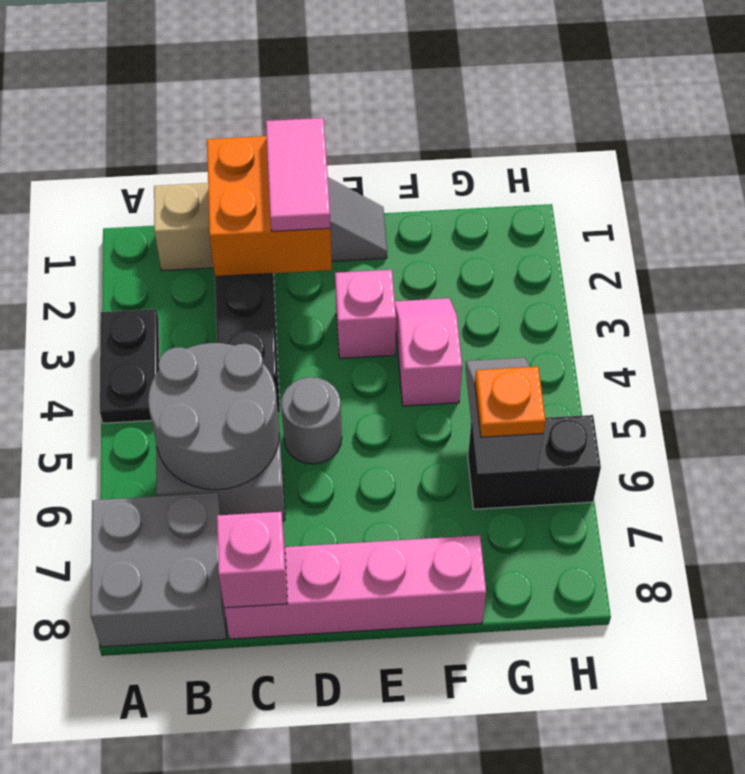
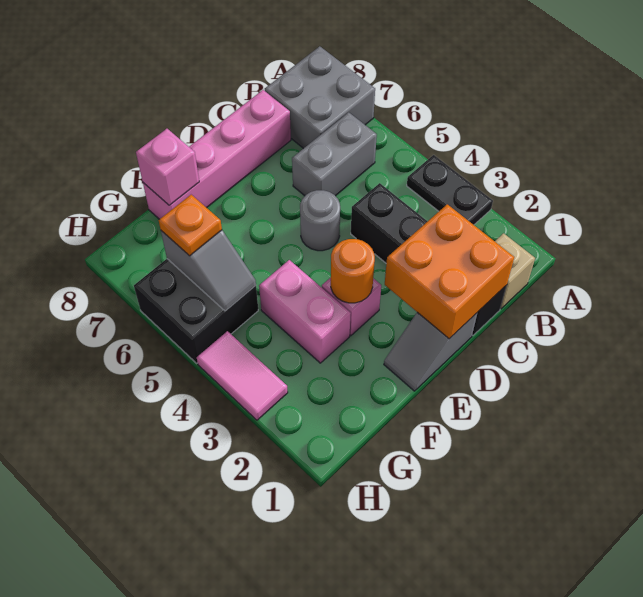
grey round brick B5:C6 level 2 -> none
pink brick C8 level 2 -> pink brick F8 level 2
pink tile D1:D2 level 3 -> pink tile H3:H4 level 1
none -> orange round brick E3 level 2
pink slope F3:F4 level 1 top 4 -> pink brick F3:F4 level 1
black brick G6:H6 level 1 -> black brick G5:H6 level 1

